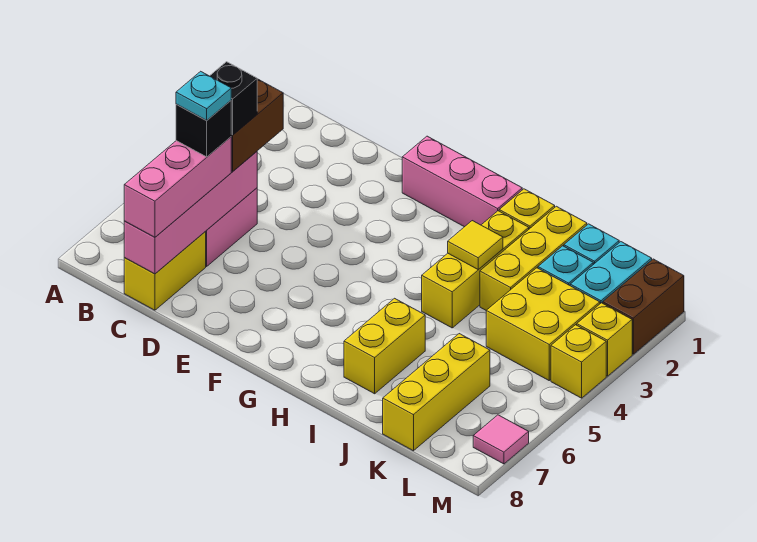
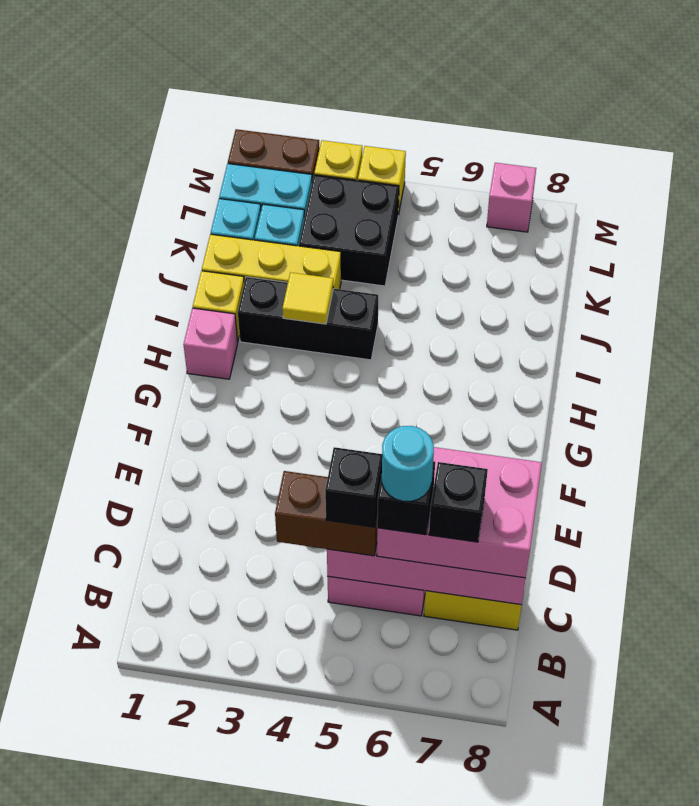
pink brick C6:C8 level 3 -> pink brick C6:D8 level 3
cyan plate C6 level 5 -> cyan round brick C6 level 5
none -> black brick C7 level 4
pink brick F1:H1 level 1 -> pink brick H1 level 1
yellow brick I2:I4 level 1 -> black brick I2:I4 level 1
yellow brick I6:I7 level 1 -> none
yellow brick K3:L4 level 1 -> black brick K3:L4 level 1
yellow brick K6:K8 level 1 -> none
pink tile M7 level 1 -> pink brick M7 level 1

